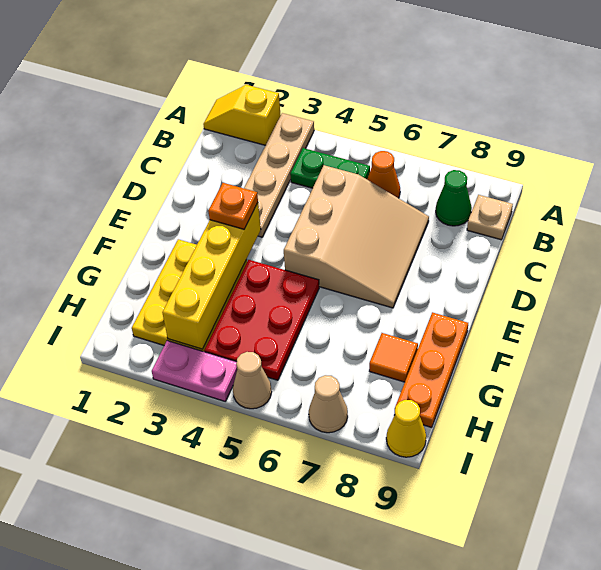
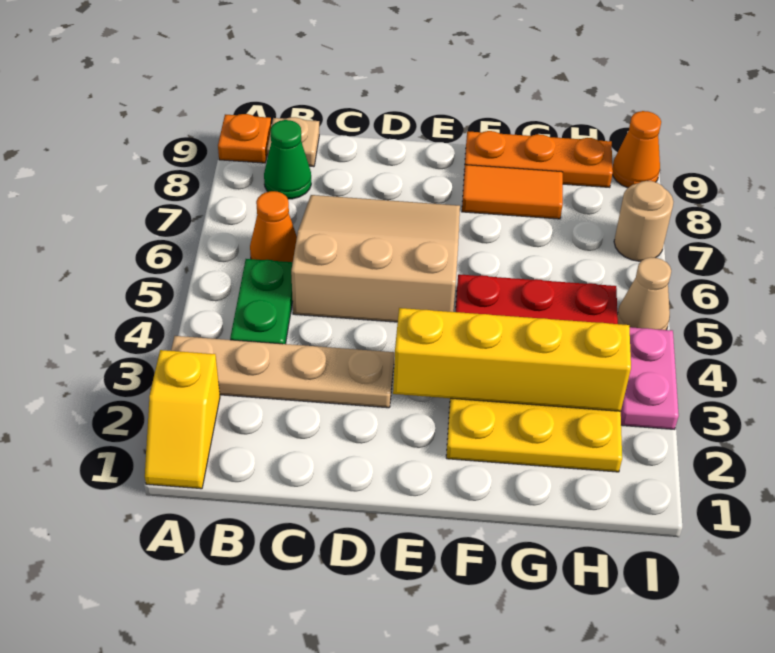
orange plate E3 level 3 -> orange plate A9 level 1
orange tile G8 level 1 -> orange tile F8:G8 level 1
tan cone I7 level 1 -> tan round brick I7 level 1
yellow cone I9 level 1 -> orange cone I9 level 1

